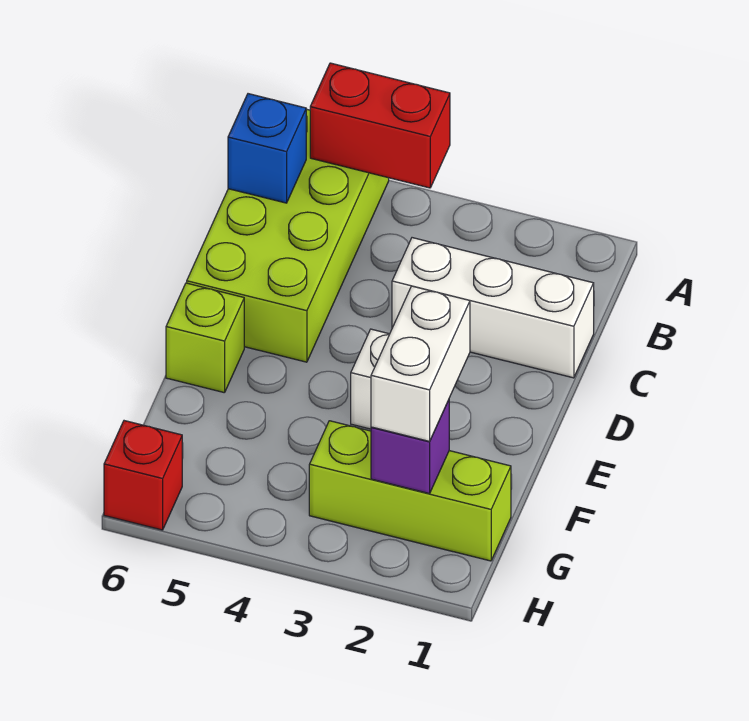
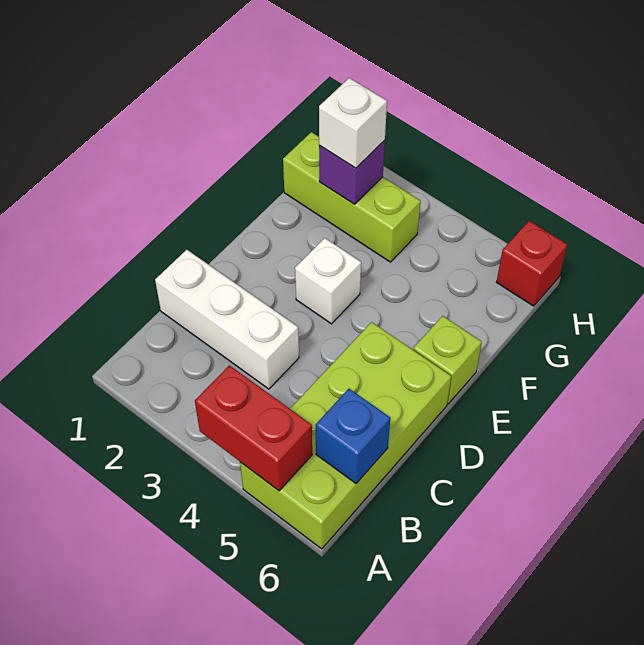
white brick F2:G2 level 3 -> white brick G2 level 3

